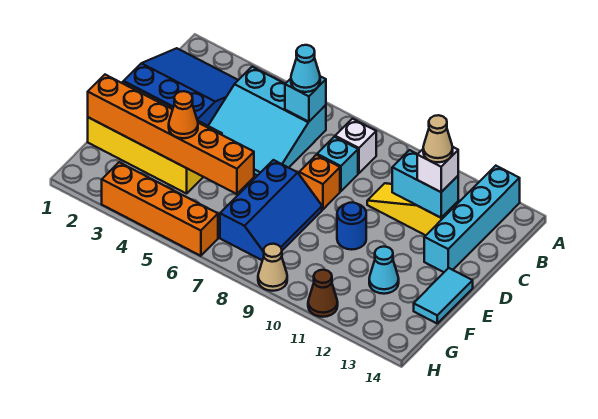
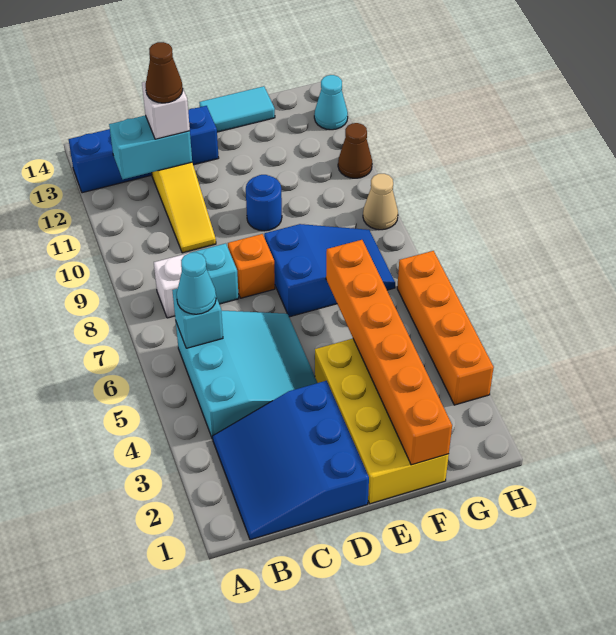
cyan brick A13:D13 level 1 -> blue brick A13:D13 level 1
cyan brick C11:C12 level 2 -> cyan brick B12:C12 level 2
tan cone C12 level 4 -> brown cone C12 level 4
blue slope E7:G8 level 1 top 7 -> blue slope E7:G8 level 1 top E
orange cone F4 level 3 -> none
cyan cone F12 level 1 -> cyan cone H13 level 1

